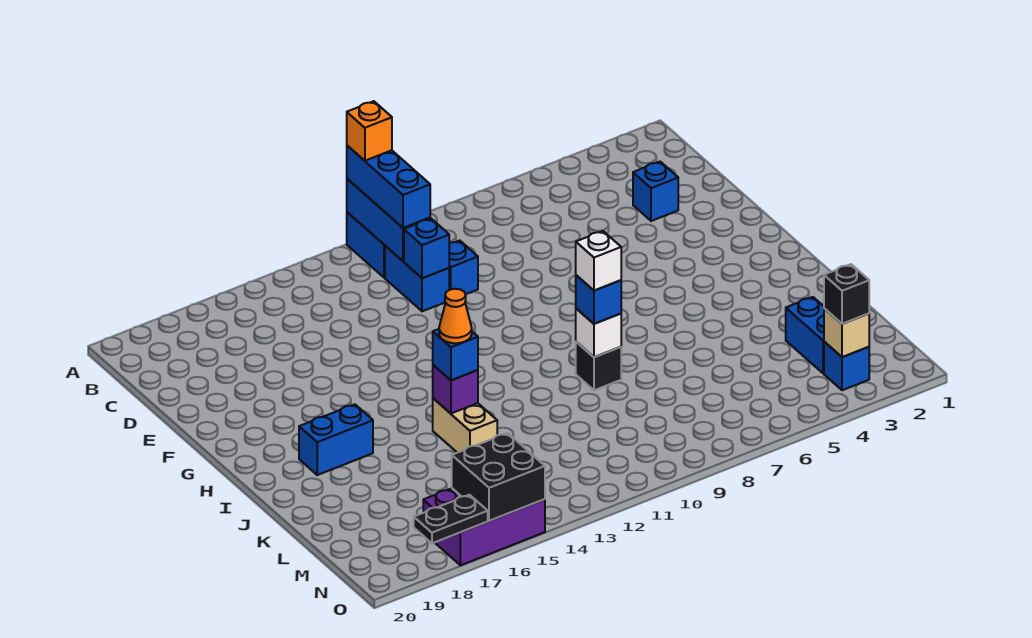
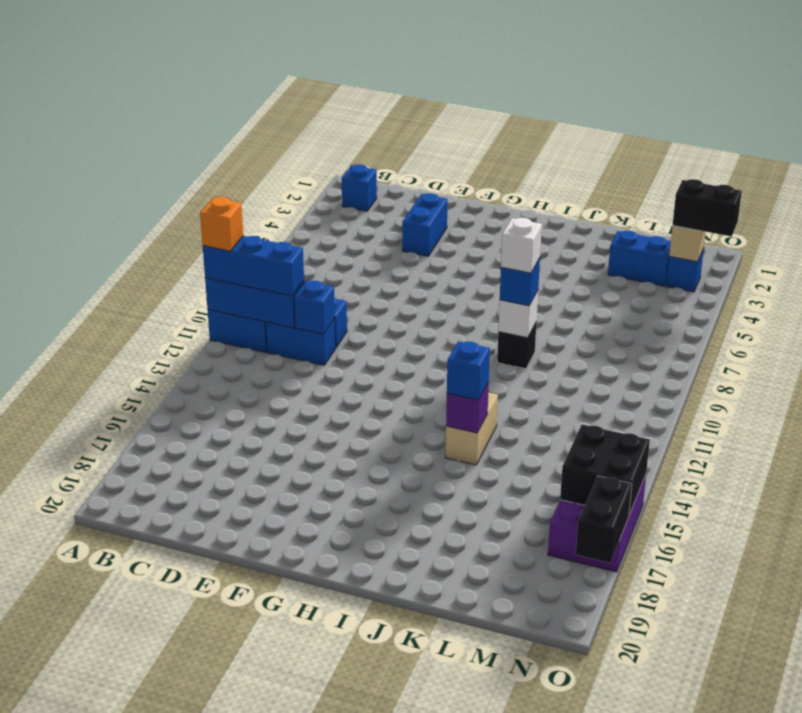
blue brick D3 level 1 -> blue brick B2 level 1
blue brick I17:I18 level 1 -> blue brick E3:E4 level 1
tan brick J14:K14 level 1 -> tan brick J13:J14 level 1
orange cone J14 level 4 -> none
black brick N3 level 3 -> black brick N3:O3 level 3
black plate O17:O18 level 2 -> black brick O17:O18 level 2

